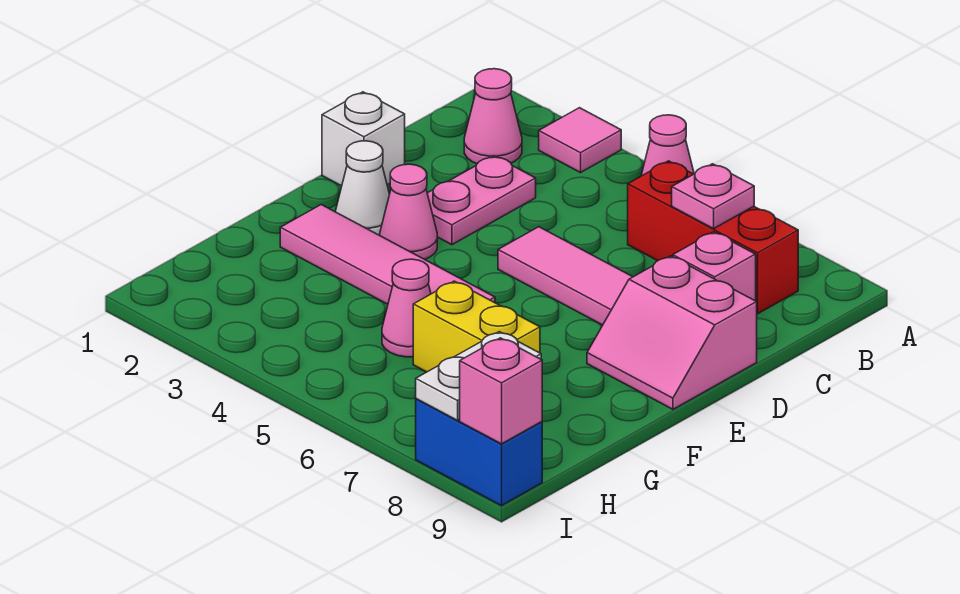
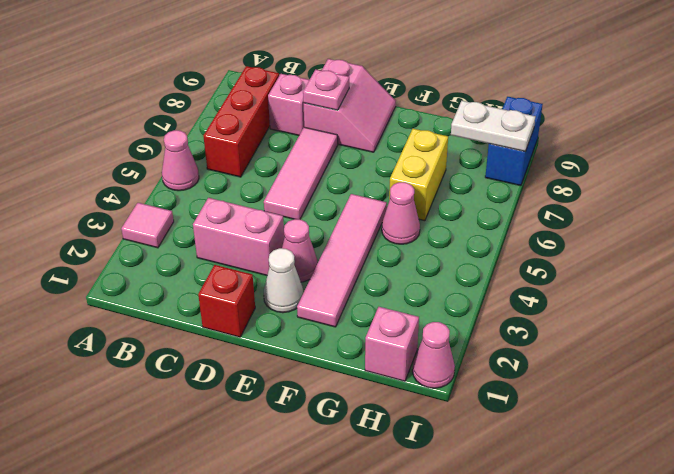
pink cone B2 level 1 -> pink cone I1 level 1
pink plate B7 level 2 -> pink plate D8 level 2
pink plate C3:D3 level 1 -> pink brick C3:D3 level 1
white brick D1 level 1 -> red brick D1 level 1
pink brick I9 level 2 -> pink brick H1 level 1

